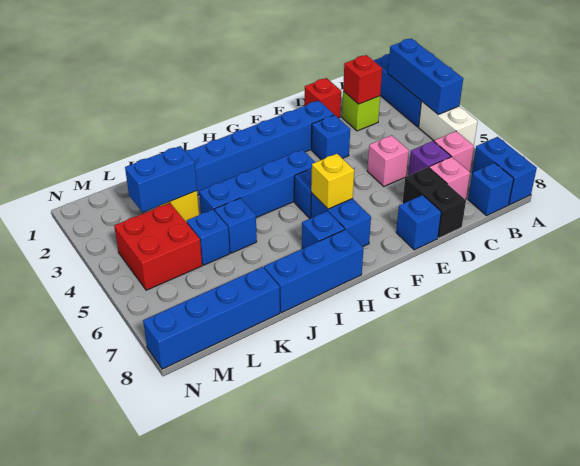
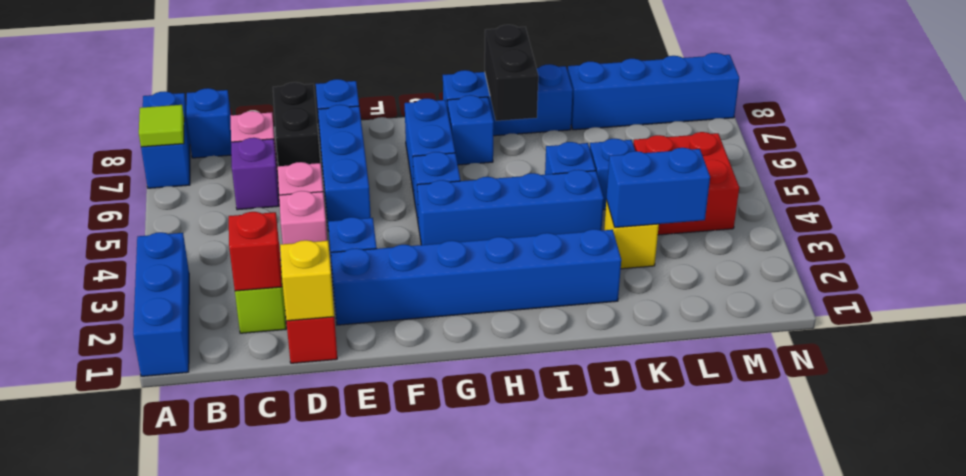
blue brick A2:A4 level 2 -> blue brick E5:E7 level 1
white brick A4:A5 level 1 -> none
none -> lime tile A7 level 2
pink brick B6 level 1 -> pink brick D4 level 1
yellow brick G6 level 2 -> yellow brick D1 level 2
none -> black brick I7:I8 level 2

